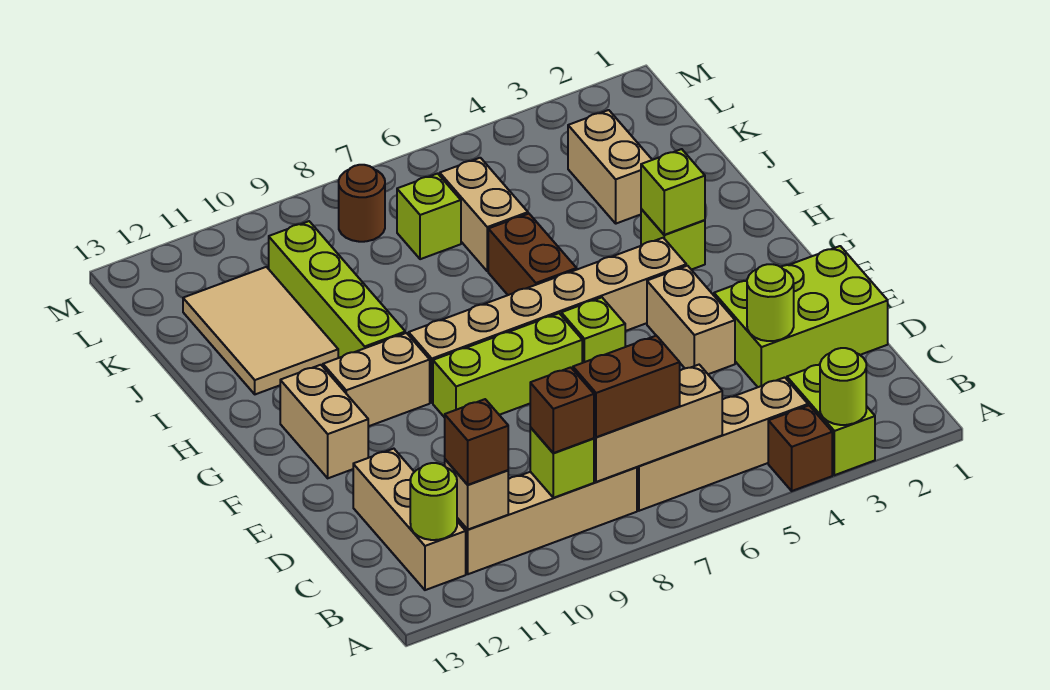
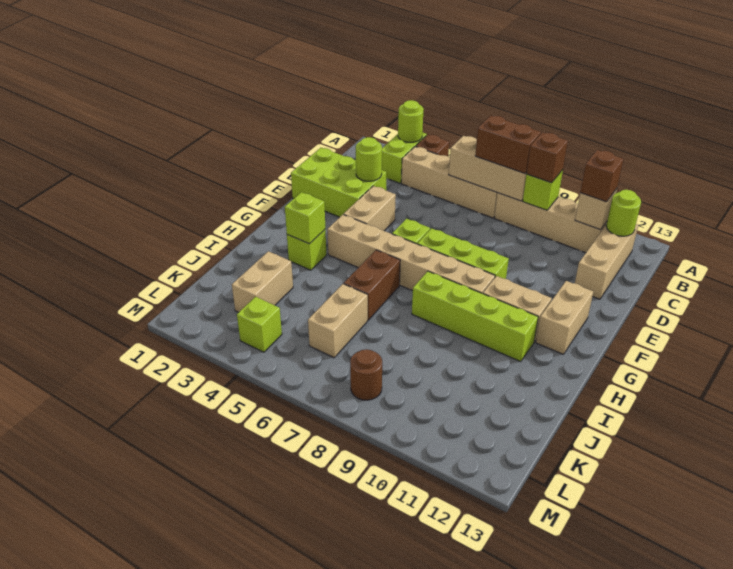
lime brick H10:K10 level 1 -> lime brick H8:H11 level 1
tan tile I11:K12 level 1 -> none
lime brick K7 level 1 -> lime brick L4 level 1

